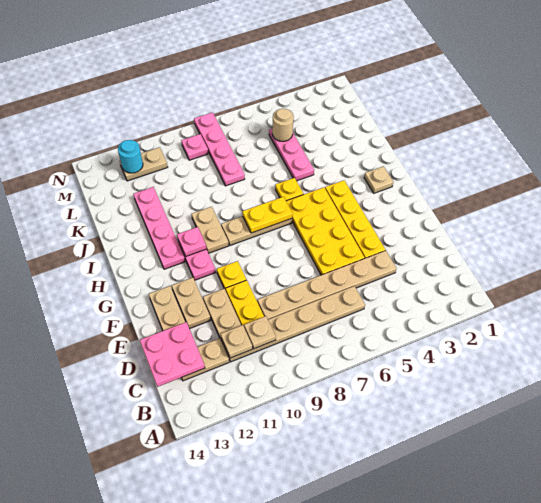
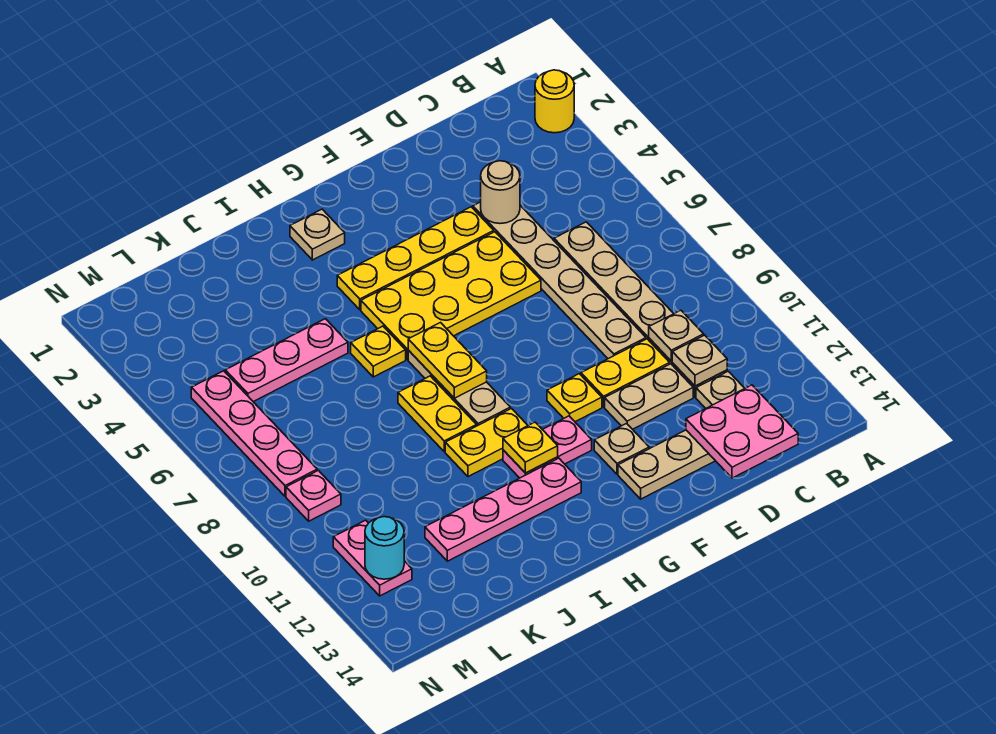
none -> yellow round brick A2 level 1
tan plate E12:F12 level 1 -> tan plate F12 level 1
tan plate H10:I10 level 1 -> yellow plate H10:I10 level 1
pink plate H11 level 2 -> yellow plate H11 level 2
none -> yellow plate I8:I9 level 1
pink plate K8:N8 level 1 -> pink plate M5:M8 level 1
tan round brick L5 level 2 -> tan round brick D4 level 2
tan plate M11:M12 level 1 -> pink plate M11:M12 level 1

